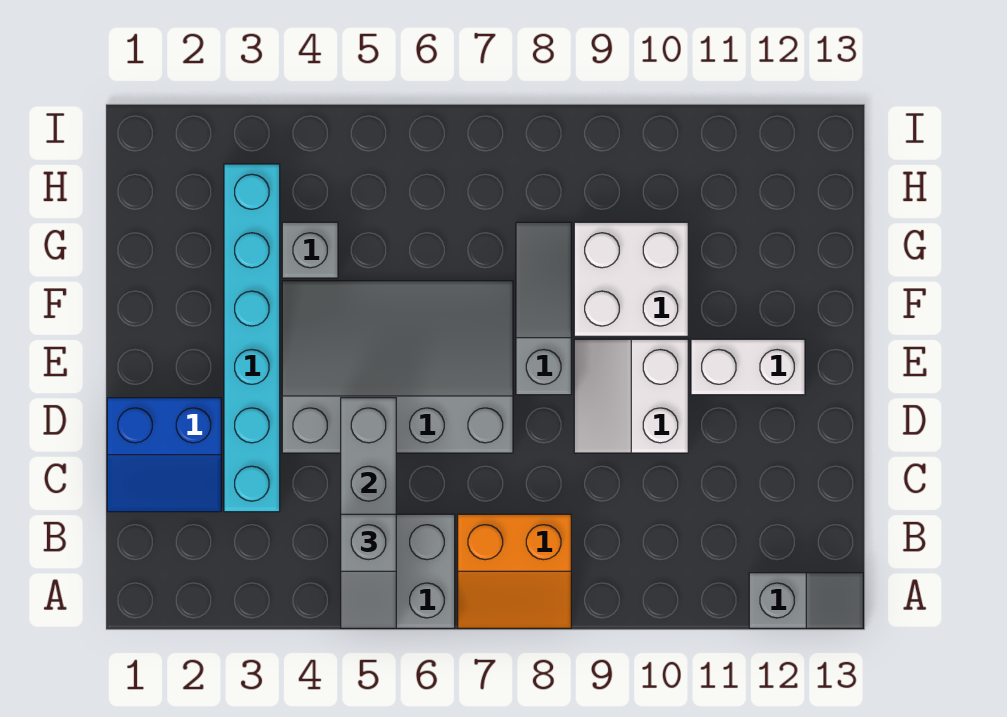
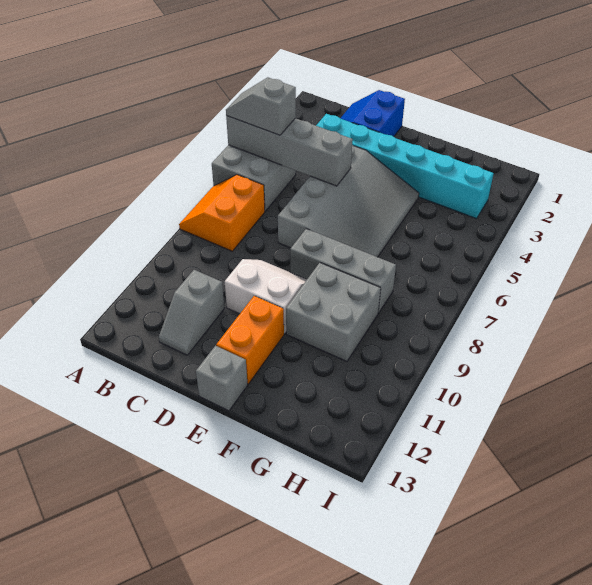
grey slope A12:A13 level 1 top 12 -> grey slope C11:C12 level 1 top 11
grey slope E8:G8 level 1 top E -> grey brick E8:G8 level 1
white brick E11:E12 level 1 -> orange brick E11:E12 level 1
white brick F9:G10 level 1 -> grey brick F9:G10 level 1
grey brick G4 level 1 -> grey brick E13 level 1

